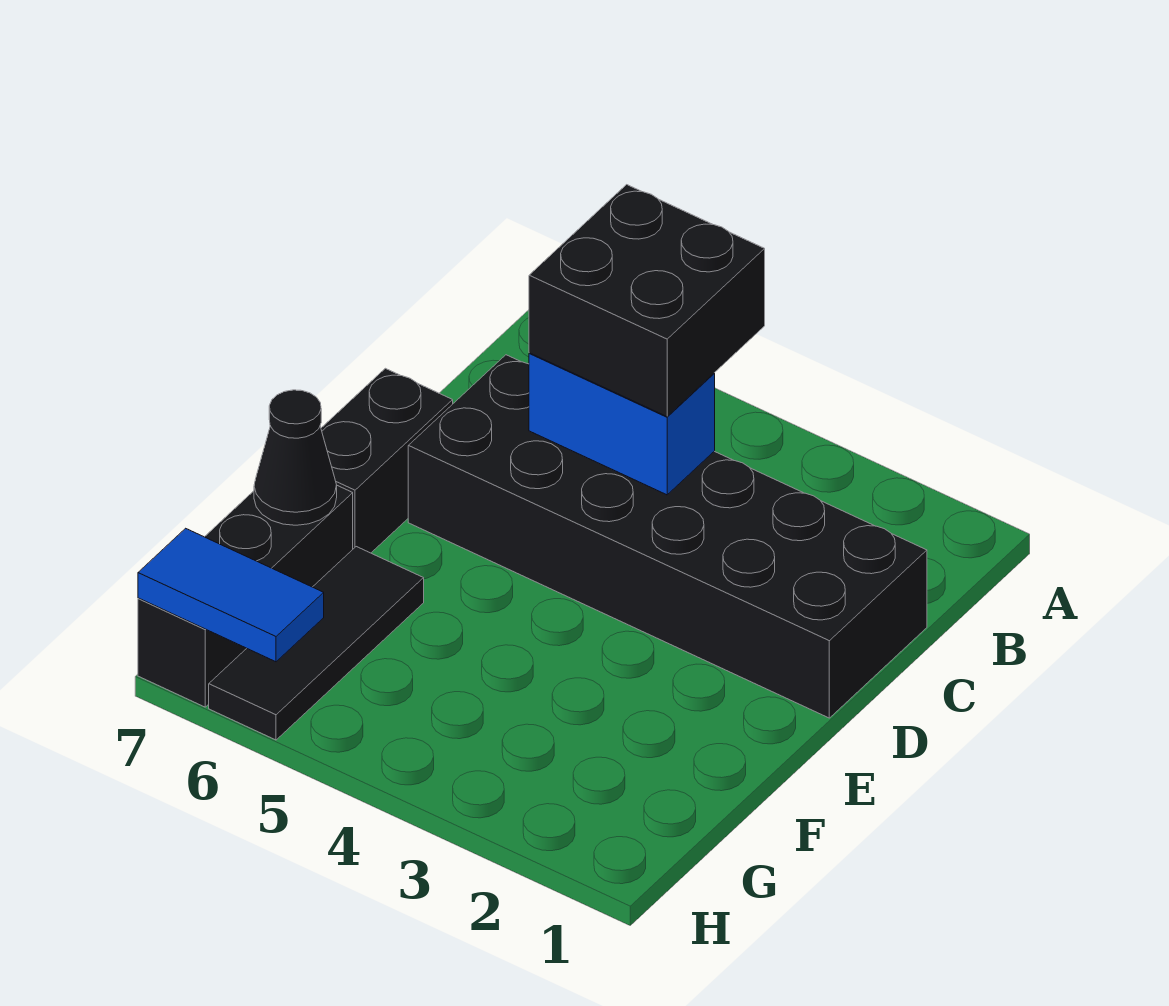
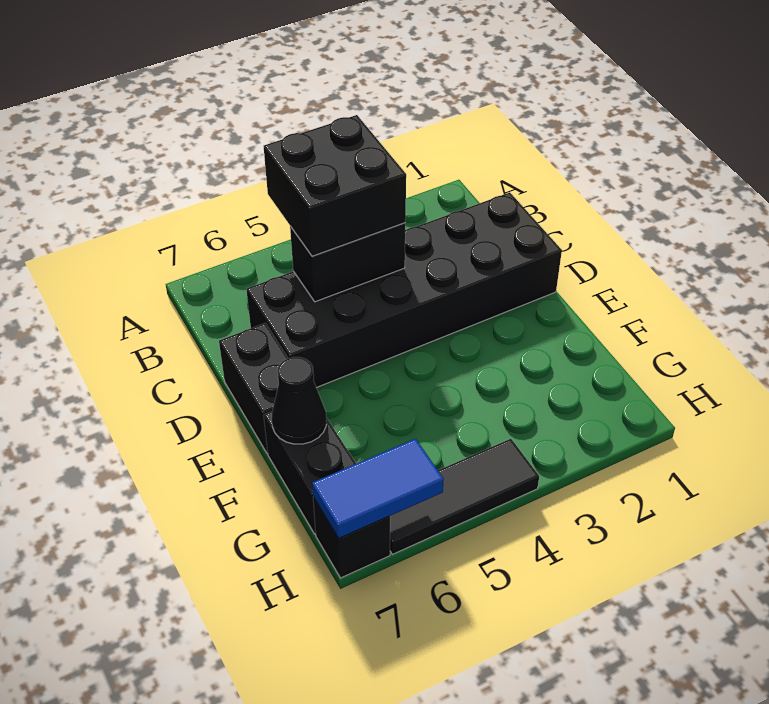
blue brick C4:C5 level 2 -> black brick C4:C5 level 2
black tile F6:H6 level 1 -> black tile H4:H6 level 1

